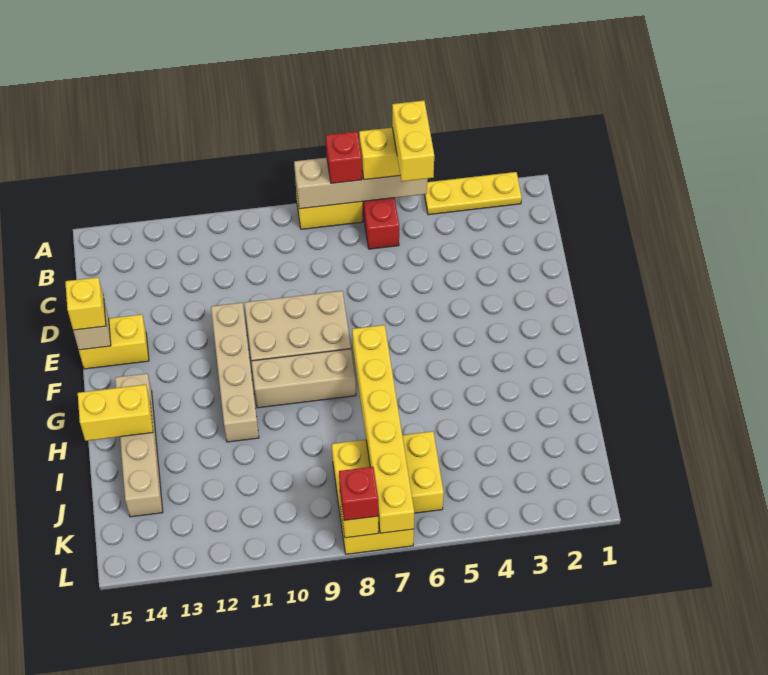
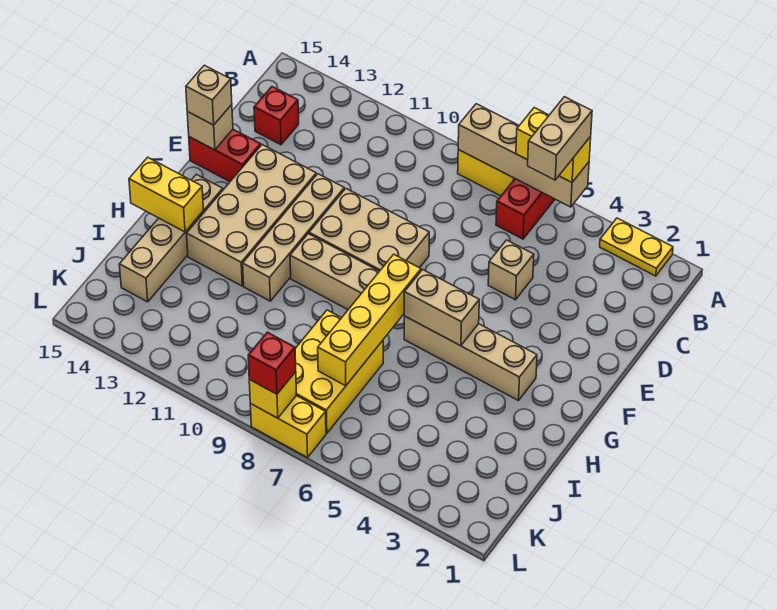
yellow plate A2:A4 level 1 -> yellow plate A2:A3 level 1
yellow brick A5:B5 level 4 -> tan brick A5:B5 level 4
red brick A7 level 3 -> red brick C14 level 1
none -> tan brick D5 level 1
none -> tan brick E12:H13 level 1
yellow brick E14:E15 level 1 -> red brick E14:E15 level 1
yellow brick E15 level 3 -> tan brick E15 level 3
none -> tan brick G3:G6 level 1
none -> tan brick G5:G6 level 2
yellow brick G7:L7 level 2 -> yellow brick G7:J7 level 2
yellow brick J6:K8 level 1 -> yellow brick I7:K8 level 1

